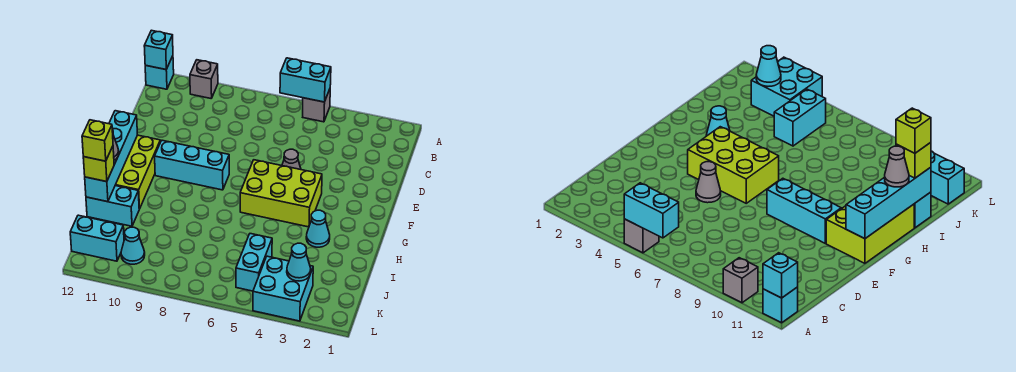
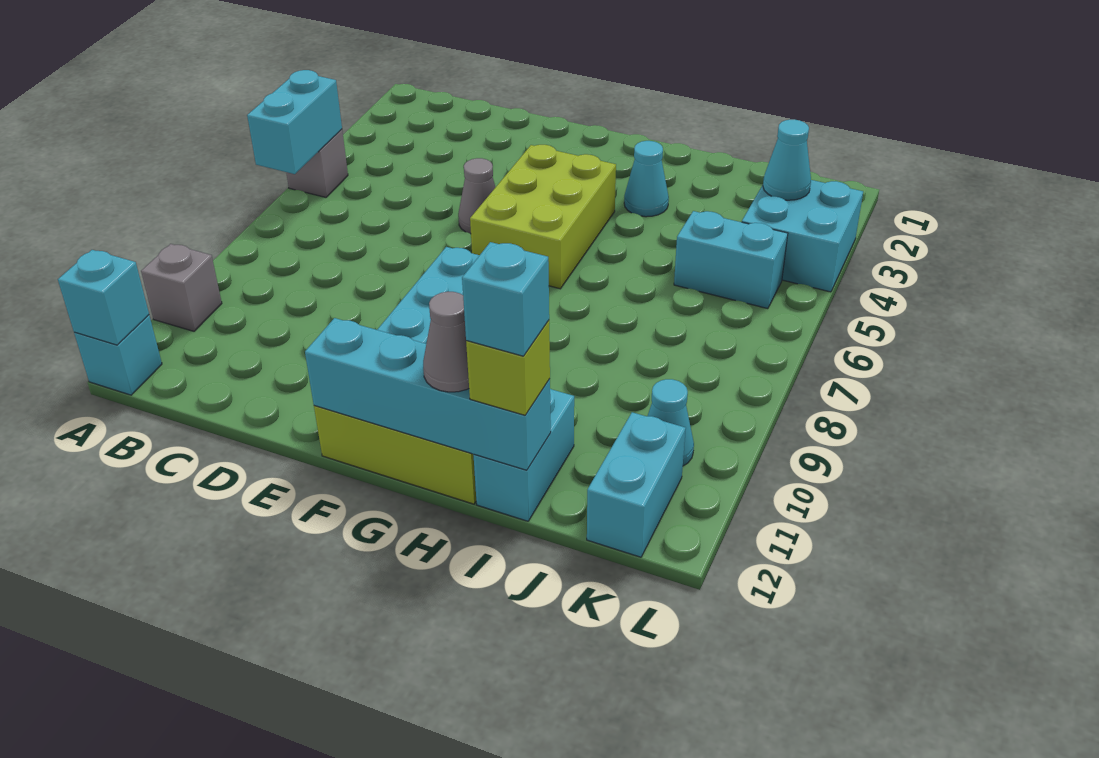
lime brick I12 level 4 -> cyan brick I12 level 4

